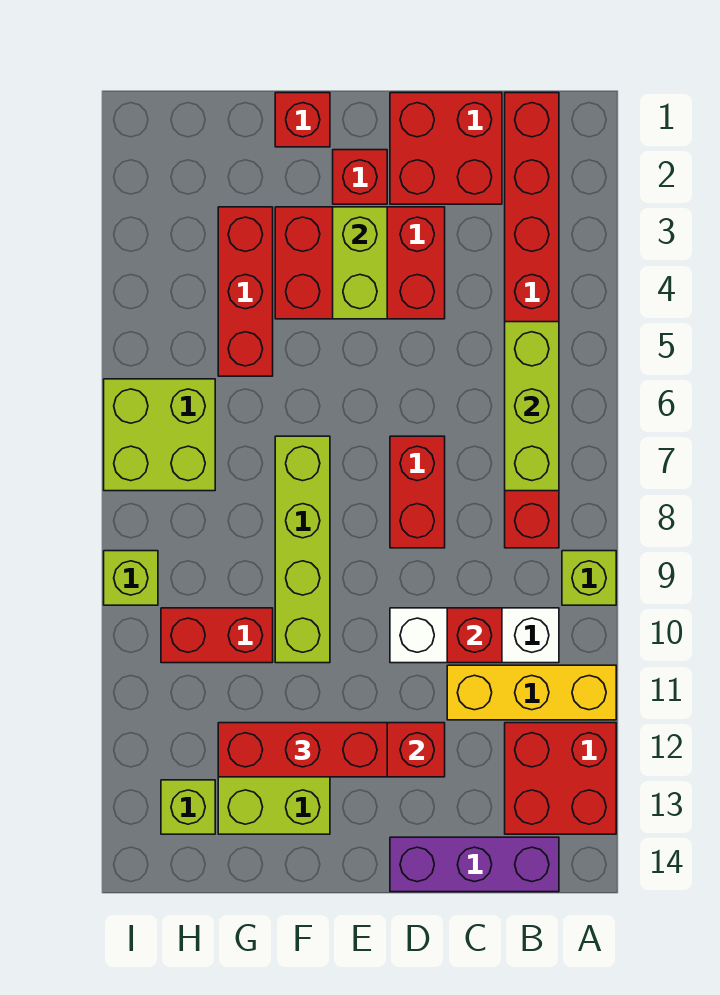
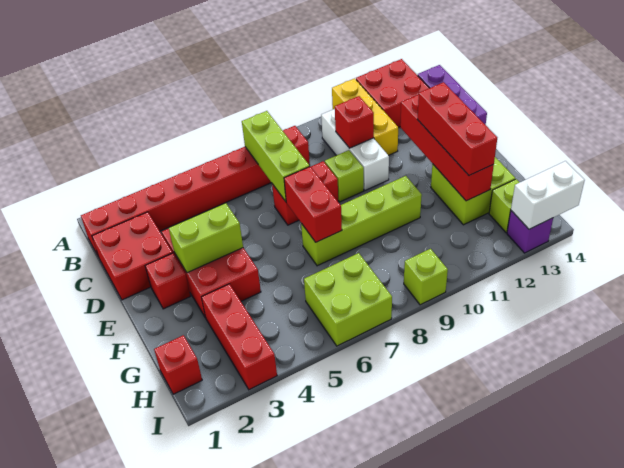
lime brick A9 level 1 -> lime brick D9 level 1
lime brick B5:B7 level 2 -> lime brick B7:D7 level 2
red brick F1 level 1 -> red brick H1 level 1
red brick G3:G5 level 1 -> red brick G3:I3 level 1
red brick G10:H10 level 1 -> red brick E7:F7 level 2
none -> purple brick I13 level 1
none -> white brick I13:I14 level 2

